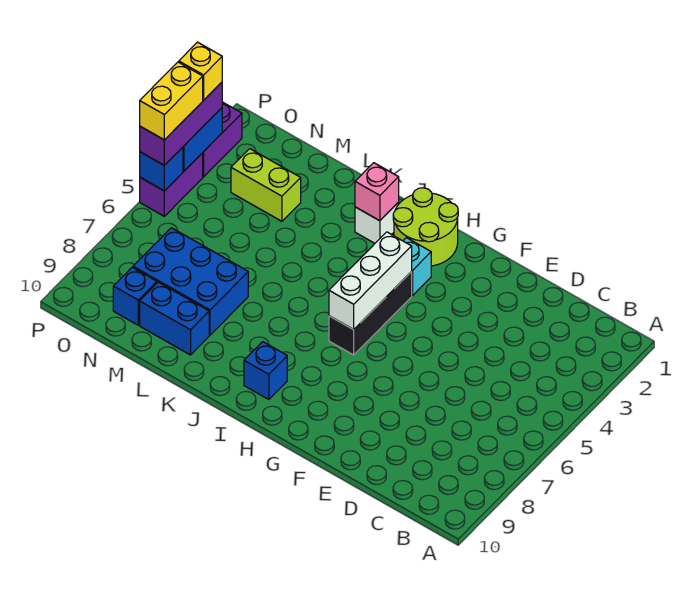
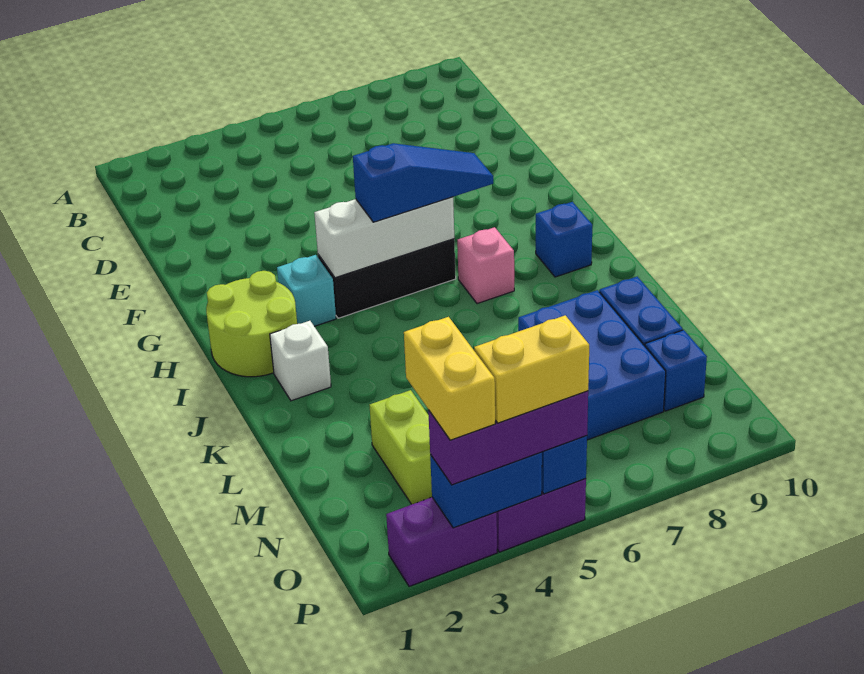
none -> blue slope H5:H7 level 3 top 5
pink brick J2 level 2 -> pink brick I7 level 1
yellow brick P3 level 4 -> yellow brick O3:P3 level 4

